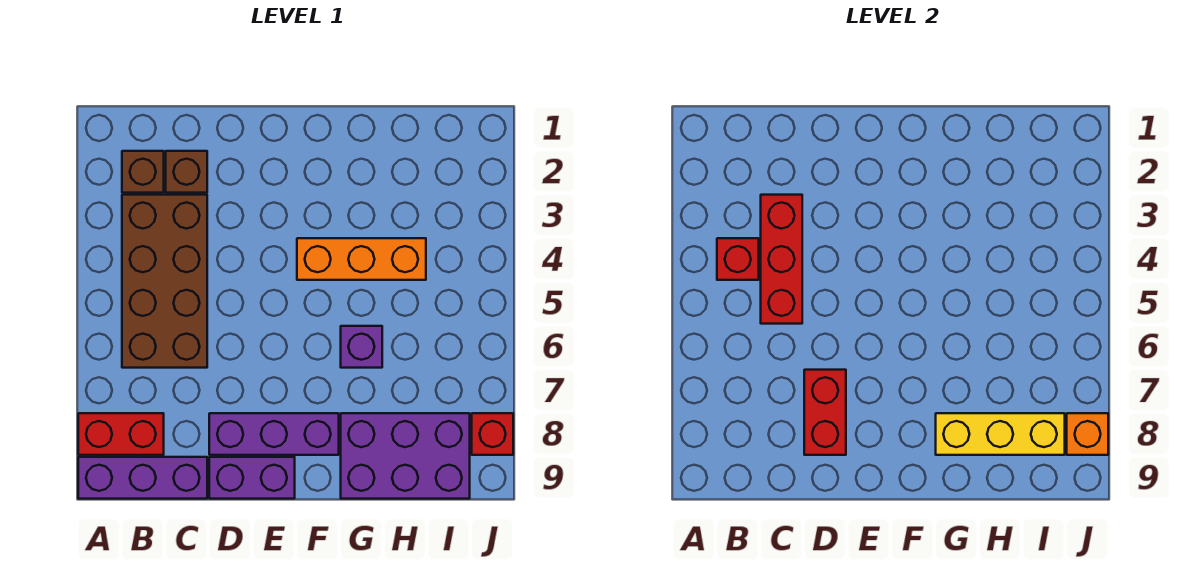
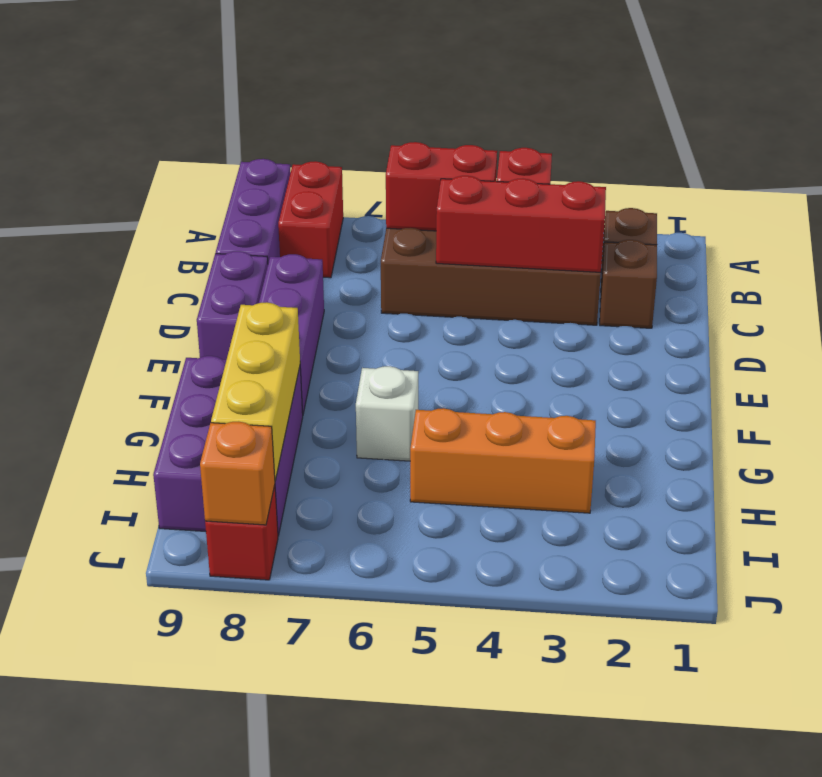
red brick D7:D8 level 2 -> red brick B5:B6 level 2
orange brick F4:H4 level 1 -> orange brick H3:H5 level 1
purple brick G6 level 1 -> white brick G6 level 1

